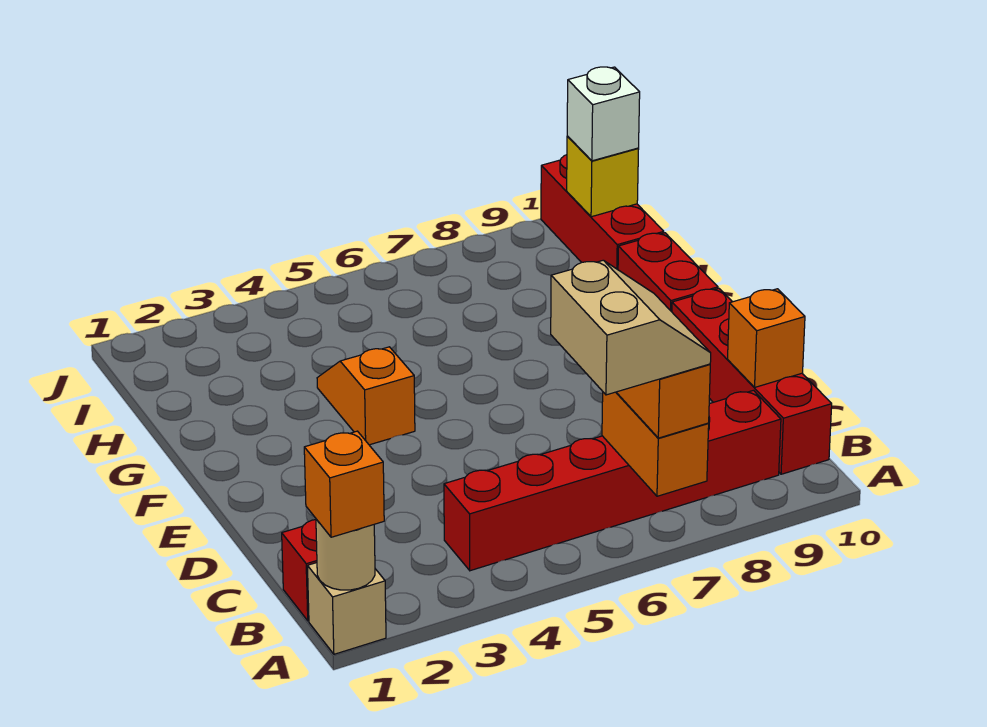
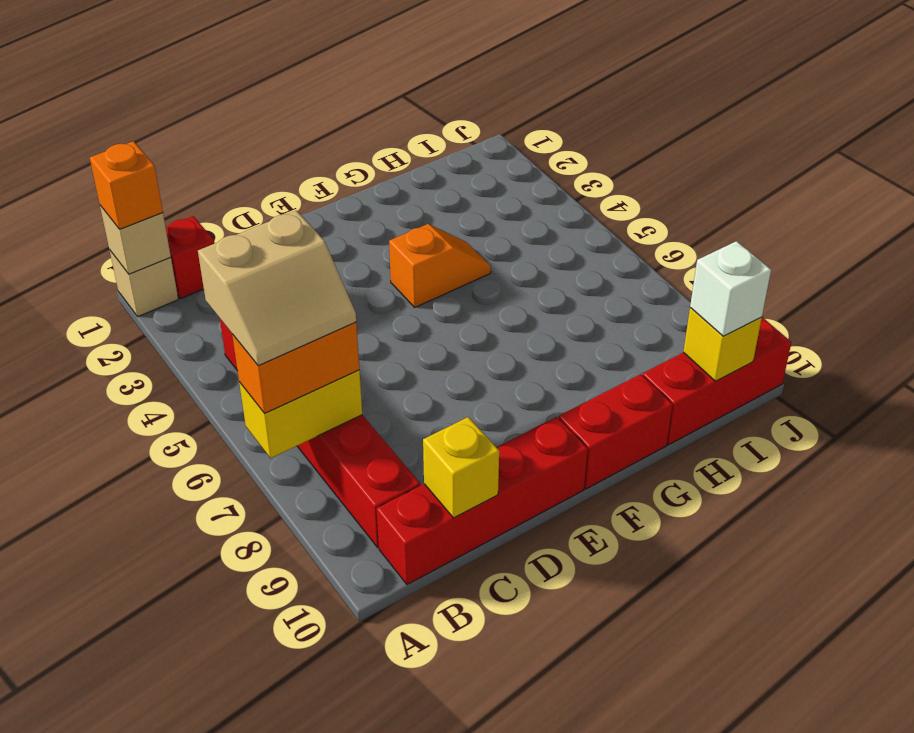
tan round brick A1 level 2 -> tan brick A1 level 2
orange brick A7:B7 level 2 -> yellow brick A7:B7 level 2
orange brick C10 level 2 -> yellow brick C10 level 2

